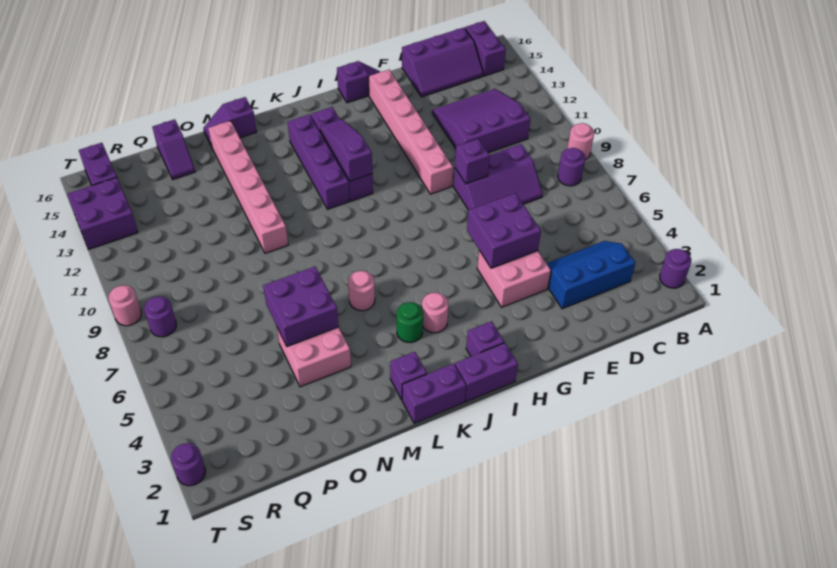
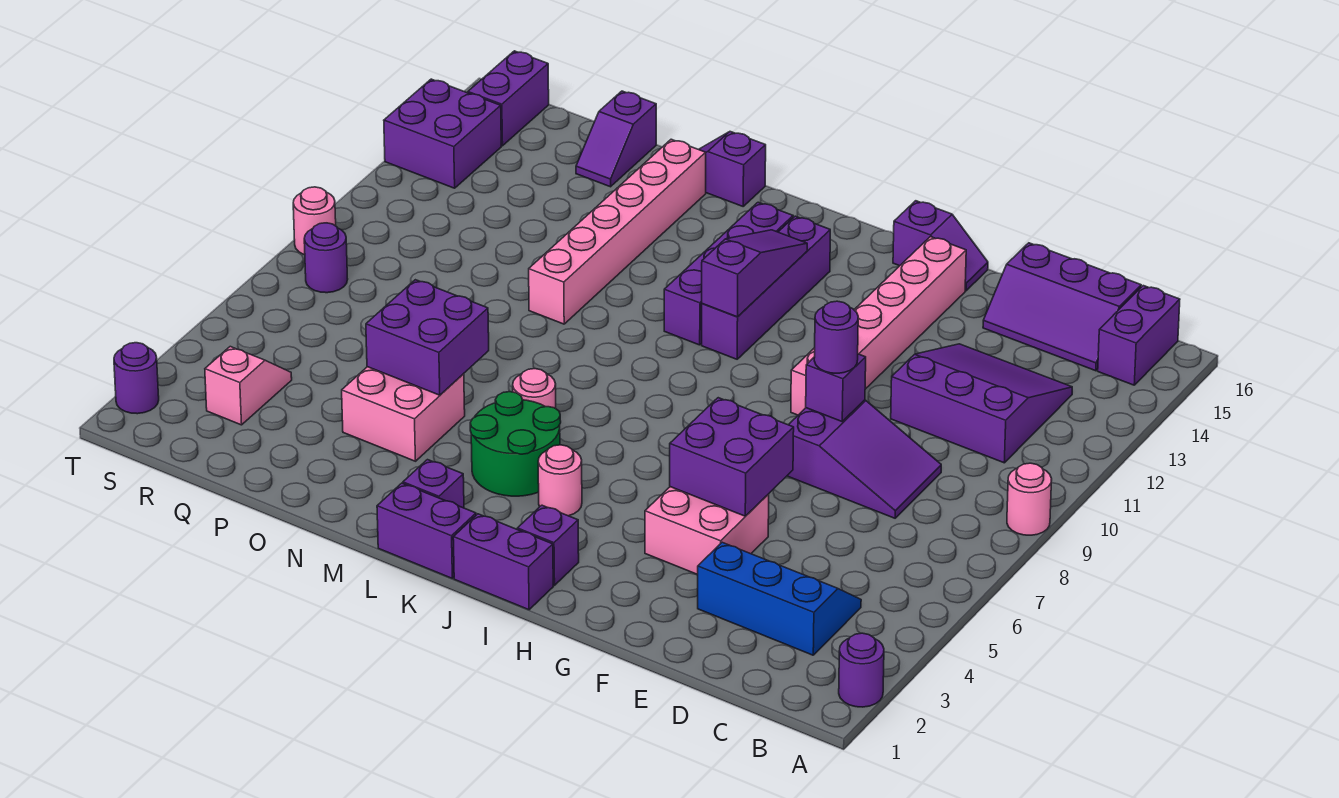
purple round brick B8 level 1 -> purple round brick F9 level 3
purple slope D8:F9 level 1 top 9 -> purple slope D8:F9 level 1 top F
green round brick K4 level 1 -> green round brick K4:L5 level 1
none -> pink slope R3:R4 level 1 top 3

